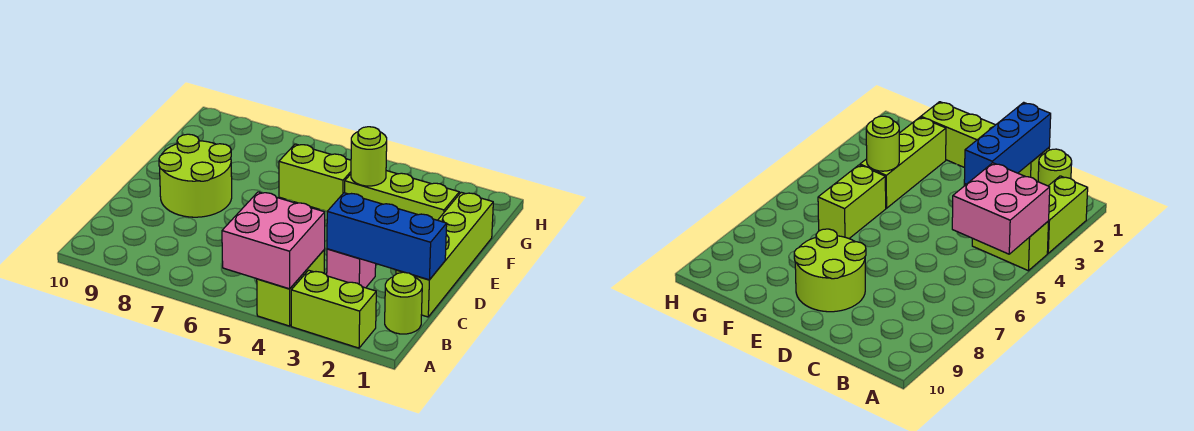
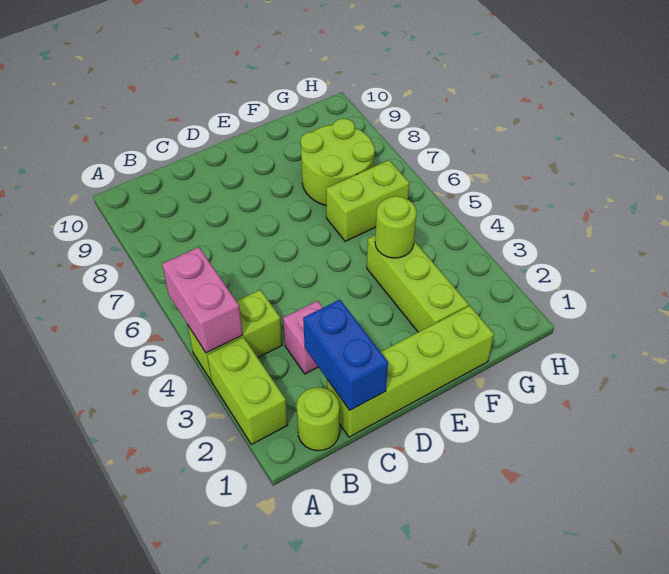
pink brick A4:B5 level 2 -> pink brick A4:A5 level 2
blue brick C1:C3 level 2 -> blue brick C1:C2 level 2
lime round brick D8:E9 level 1 -> lime round brick F7:G8 level 1
lime brick F5:F6 level 1 -> lime brick F6:G6 level 1

